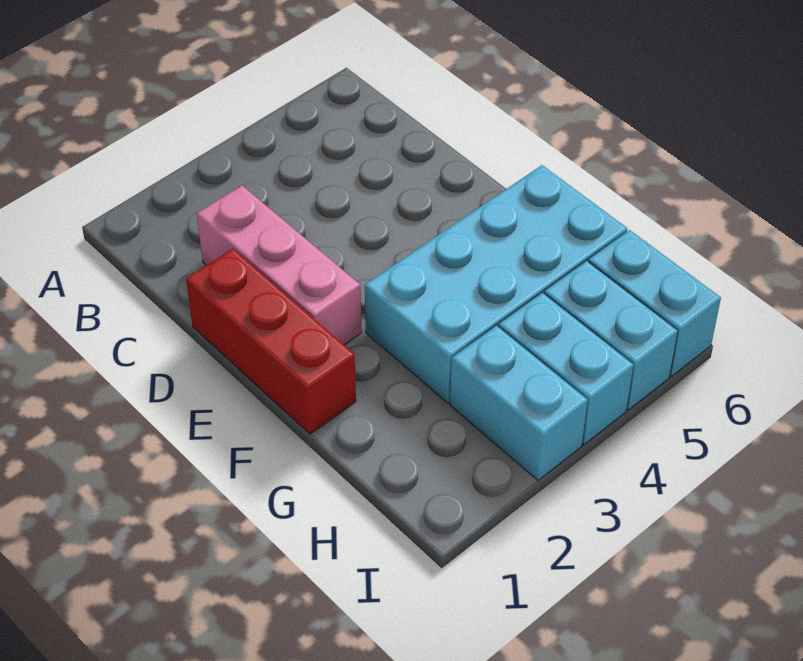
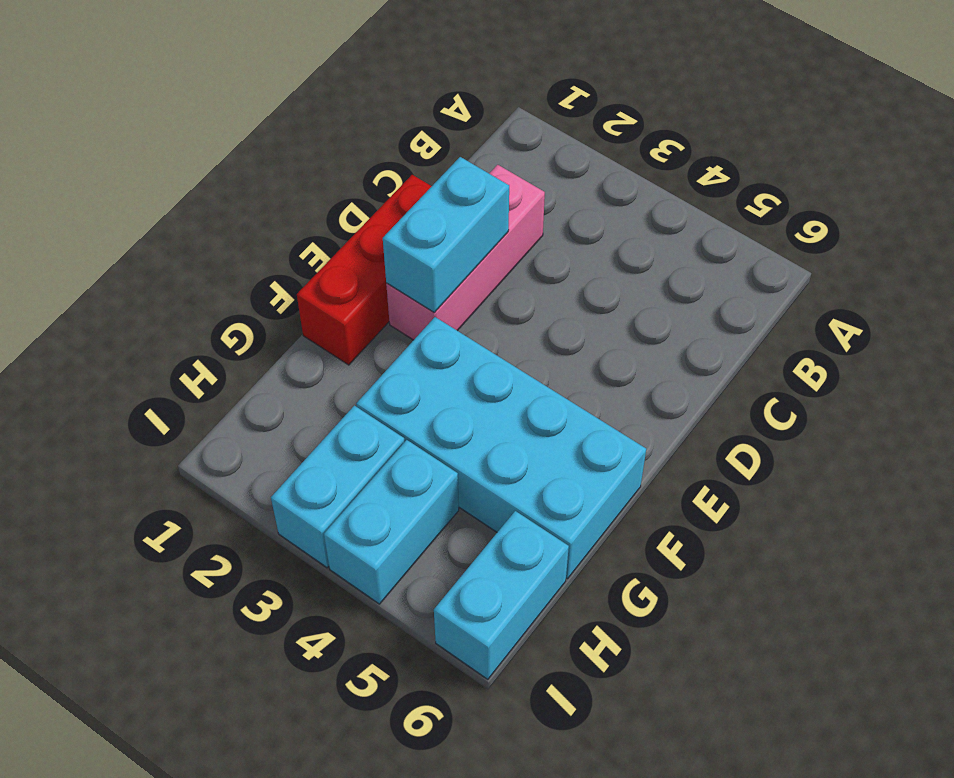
cyan brick H5:I5 level 1 -> cyan brick D2:E2 level 2

